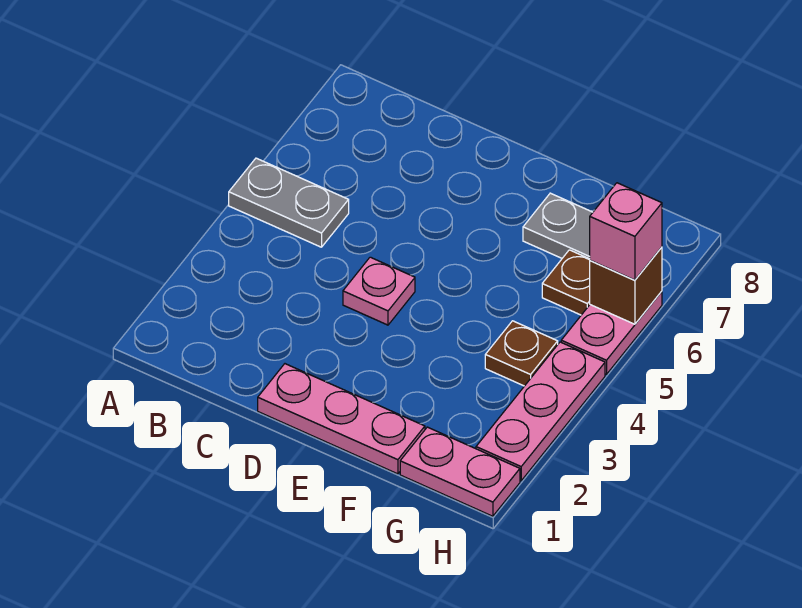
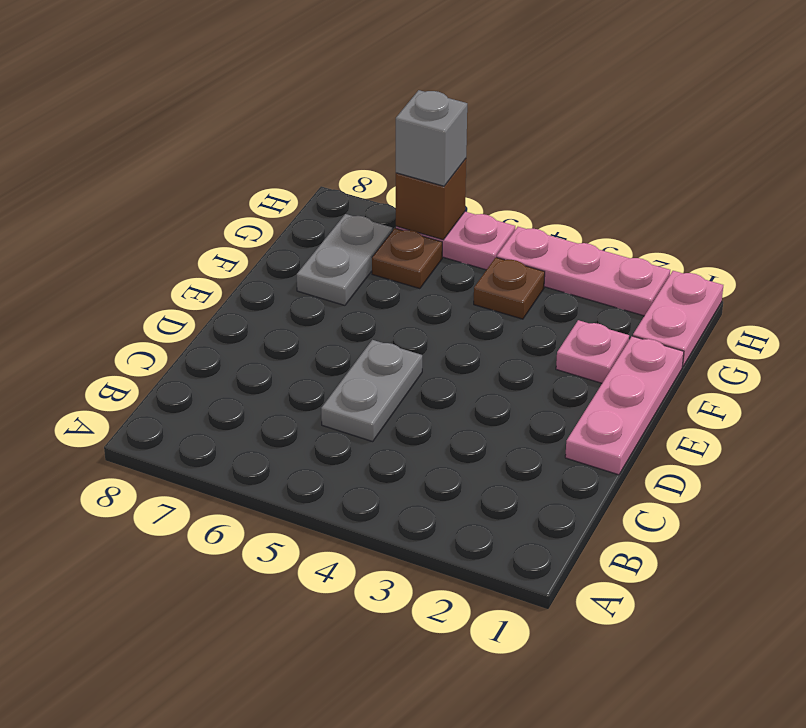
grey plate A5:B5 level 1 -> grey plate C5:D5 level 1
pink plate D4 level 1 -> pink plate F2 level 1
pink brick H6 level 3 -> grey brick H6 level 3

